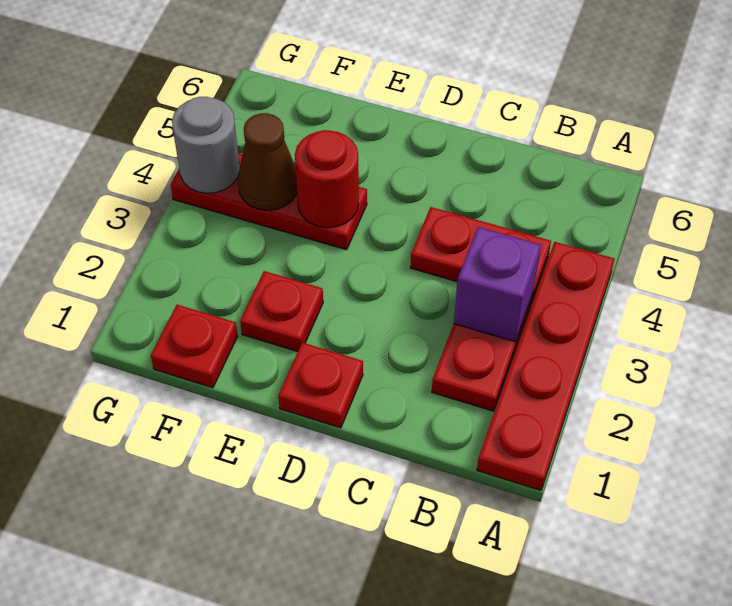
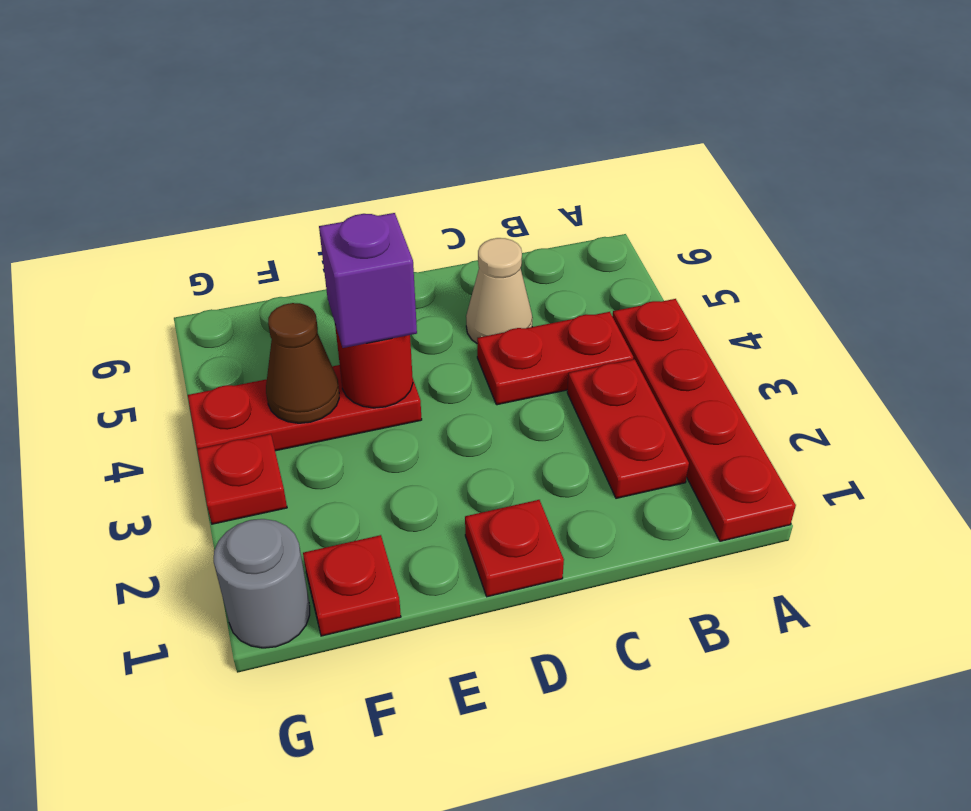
purple brick B3 level 2 -> purple brick E4 level 3
none -> tan cone C5 level 1
red plate E2 level 1 -> red plate G3 level 1
grey round brick G4 level 2 -> grey round brick G1 level 1

